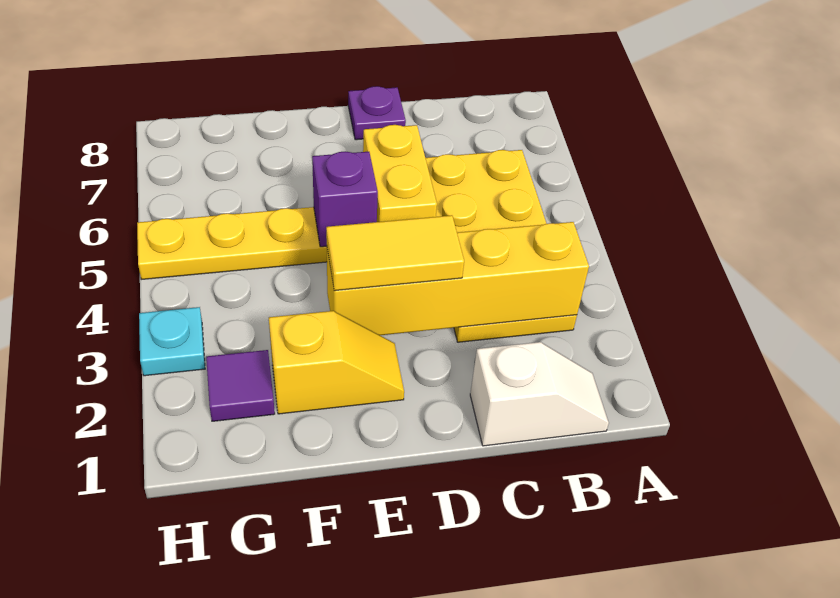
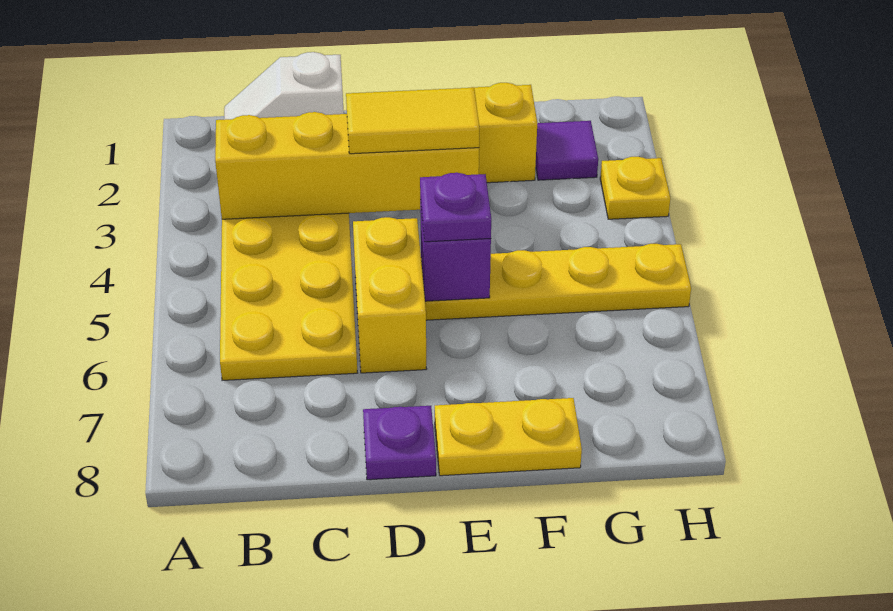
none -> purple plate E5 level 3
none -> yellow plate E8:F8 level 1
cyan plate H3 level 1 -> yellow plate H3 level 1

